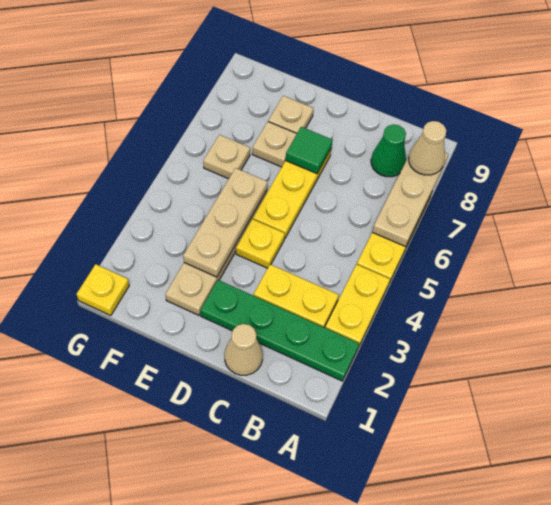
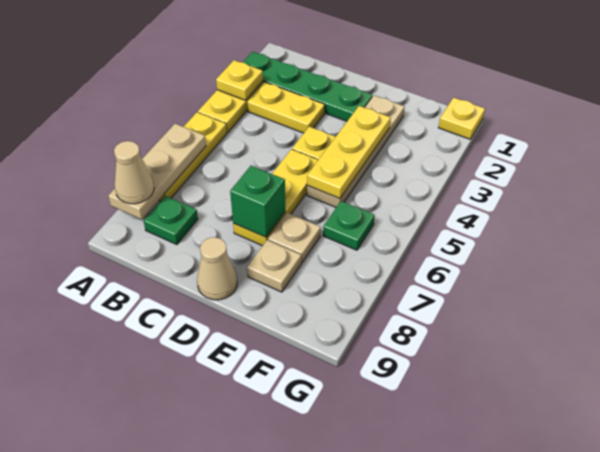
none -> yellow plate A3 level 2
green cone B8 level 1 -> green plate B8 level 1
tan cone C1 level 1 -> tan cone D9 level 1
green tile D7 level 2 -> green brick D7 level 2
tan plate E3:E5 level 2 -> yellow plate E3:E5 level 2
tan plate F6 level 1 -> green plate F6 level 1

